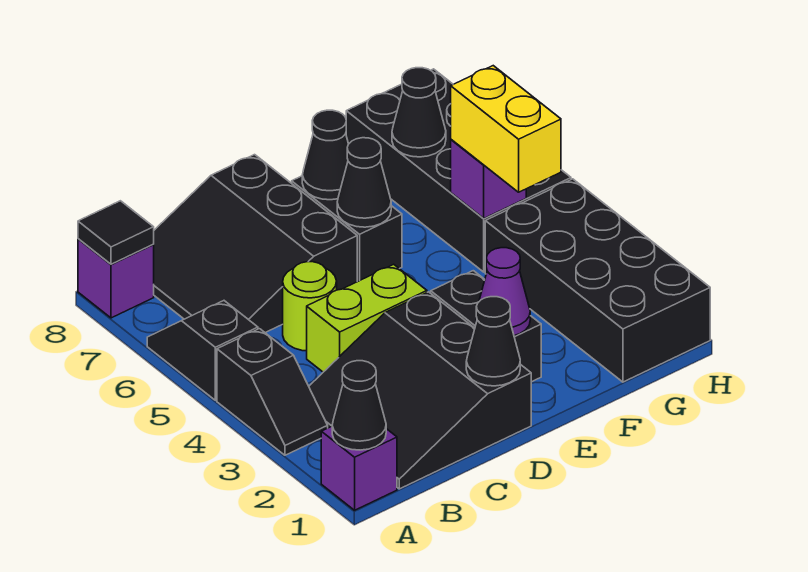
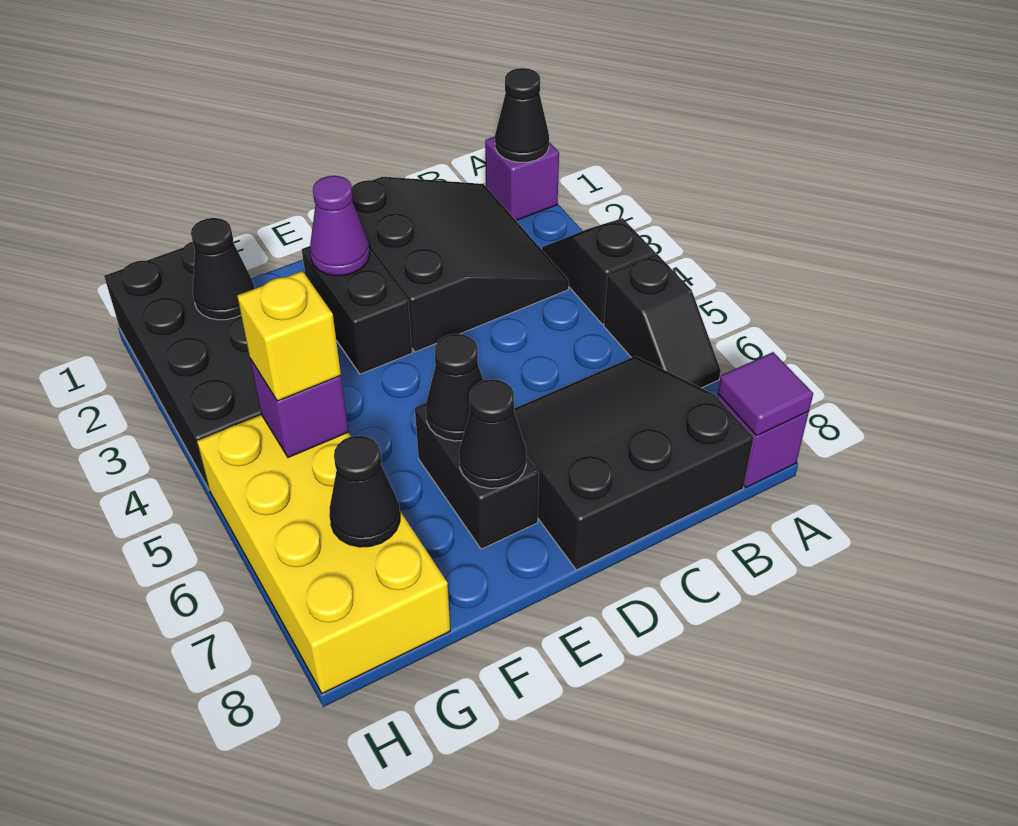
black tile A8 level 2 -> purple tile A8 level 2
black slope B6:D8 level 1 top D -> black slope B6:D8 level 1 top 8
lime brick C4:D4 level 1 -> none
lime round brick C5 level 1 -> none
black cone D1 level 2 -> black cone G2 level 2
yellow brick G4:G5 level 3 -> yellow brick G5 level 3
black brick G5:H8 level 1 -> yellow brick G5:H8 level 1

